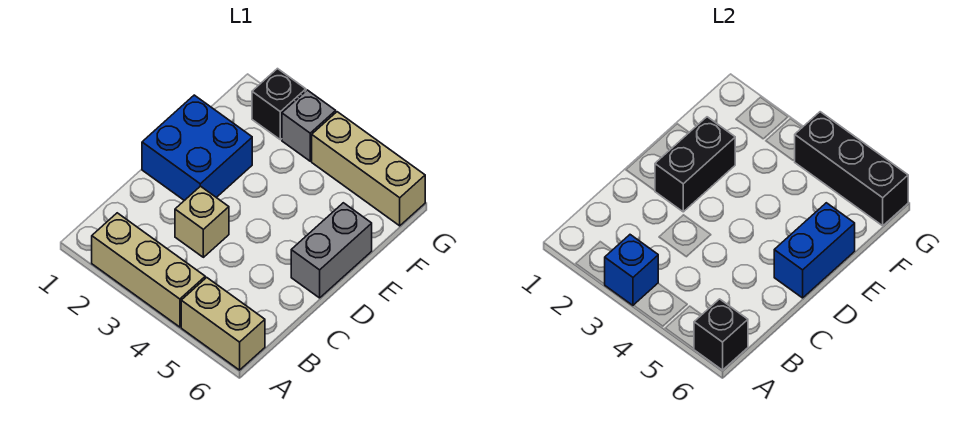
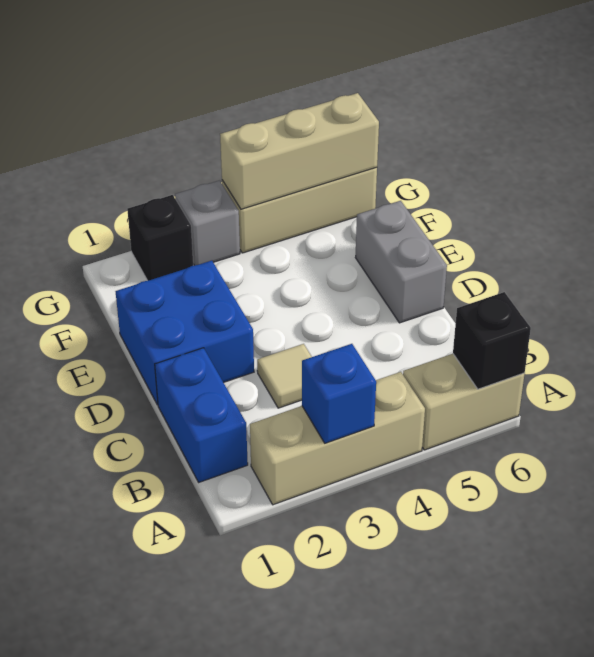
tan brick C3 level 1 -> tan tile C3 level 1
black brick D2:E2 level 2 -> none
blue brick D6:E6 level 2 -> blue brick B1:C1 level 1
black brick G4:G6 level 2 -> tan brick G4:G6 level 2

